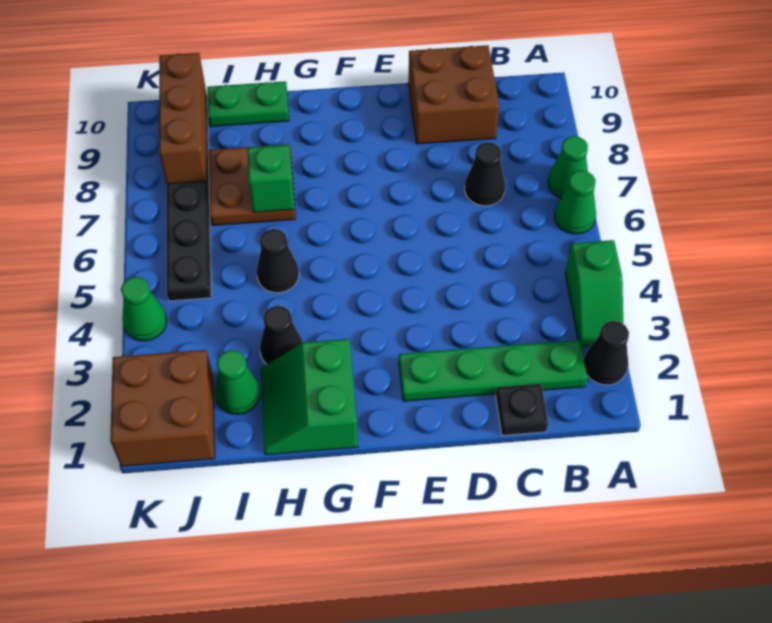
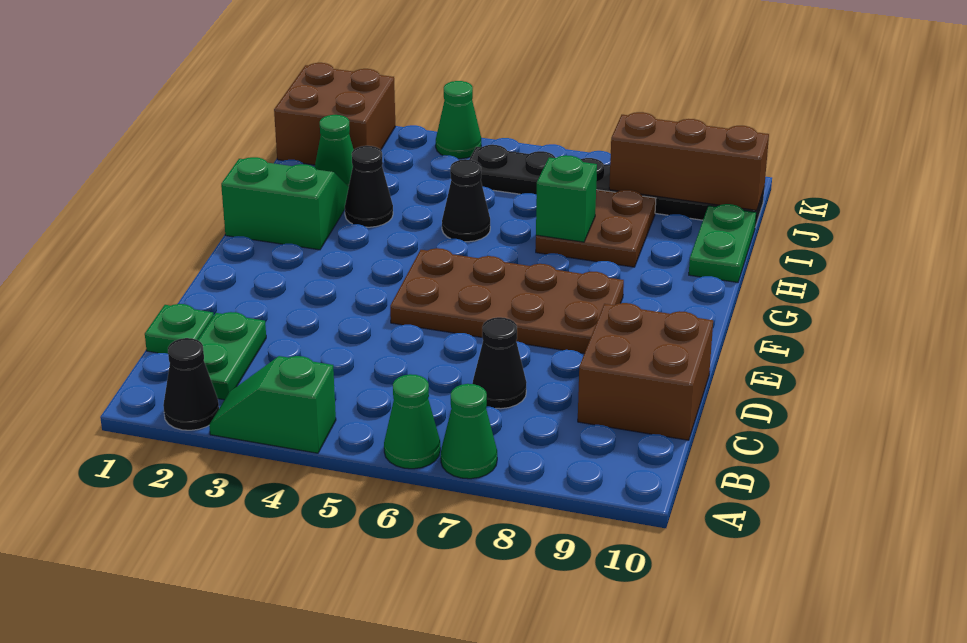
green plate B2:E2 level 1 -> green plate B2:C2 level 1
black plate C1 level 1 -> green plate C1 level 1
none -> brown plate E5:F8 level 1

